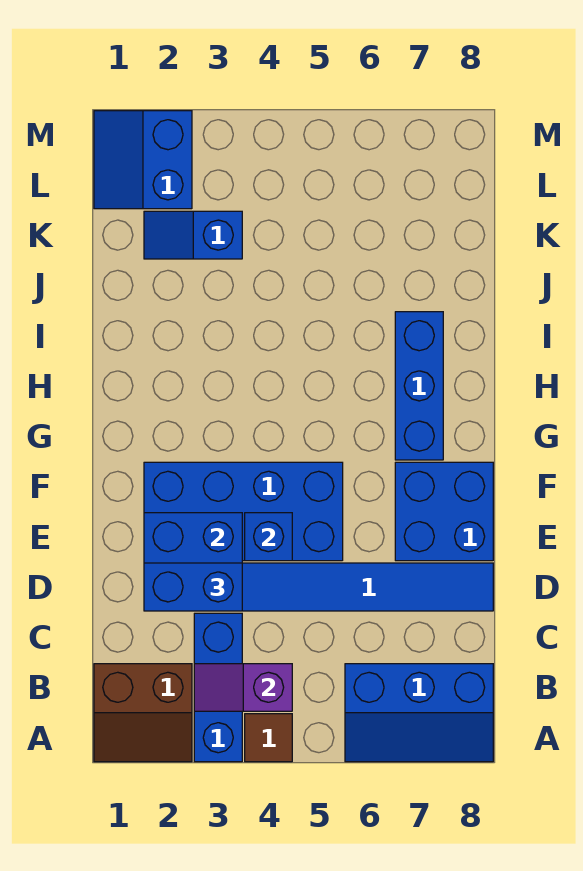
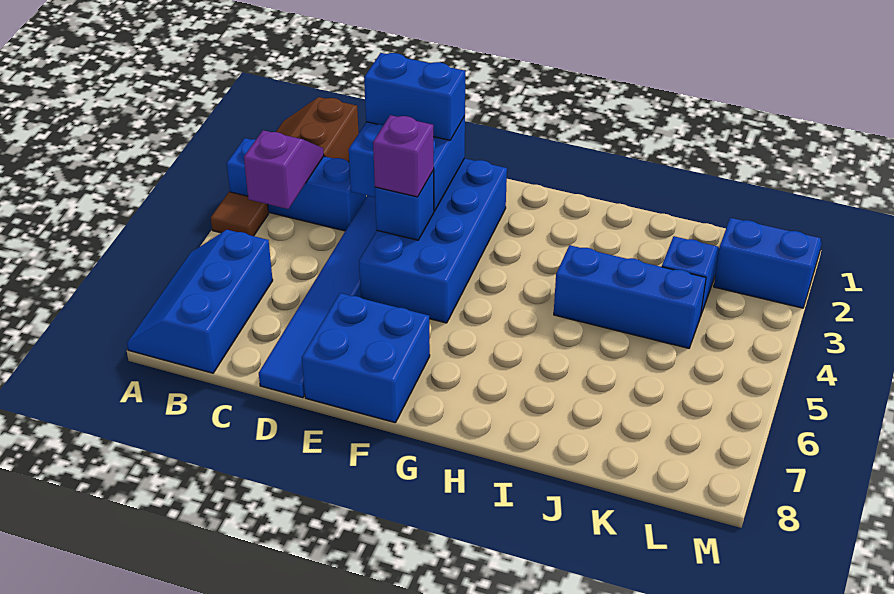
blue brick D2:D3 level 3 -> blue brick D2:E2 level 3
none -> purple brick E4 level 3
blue brick G7:I7 level 1 -> blue brick I4:K4 level 1

